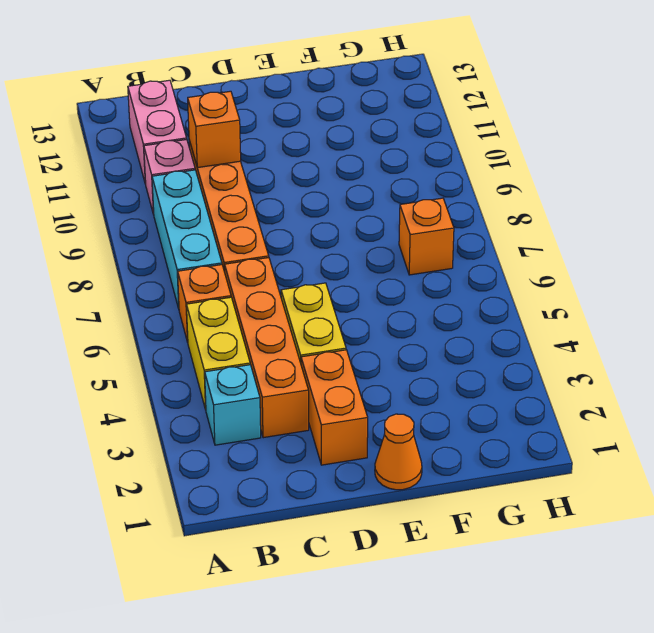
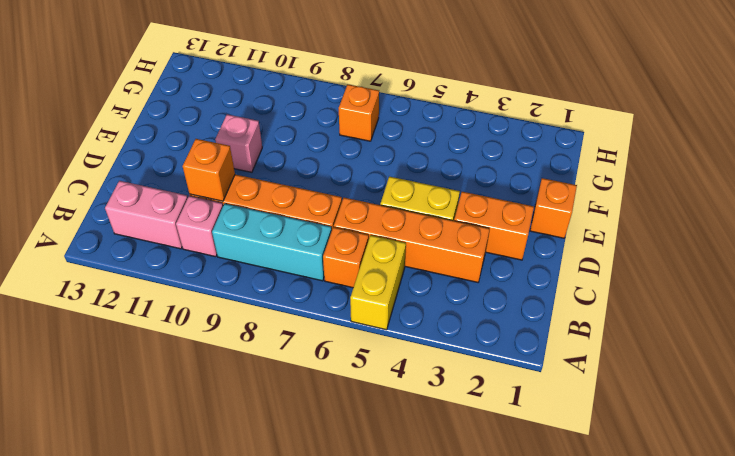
cyan brick B3 level 1 -> none
yellow brick B4:B5 level 1 -> yellow brick A5:B5 level 1
orange cone E1 level 1 -> orange brick E1 level 1
none -> pink brick E10 level 1

